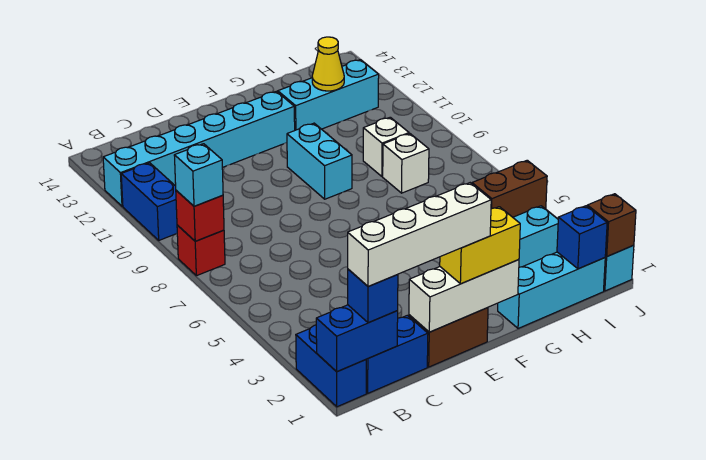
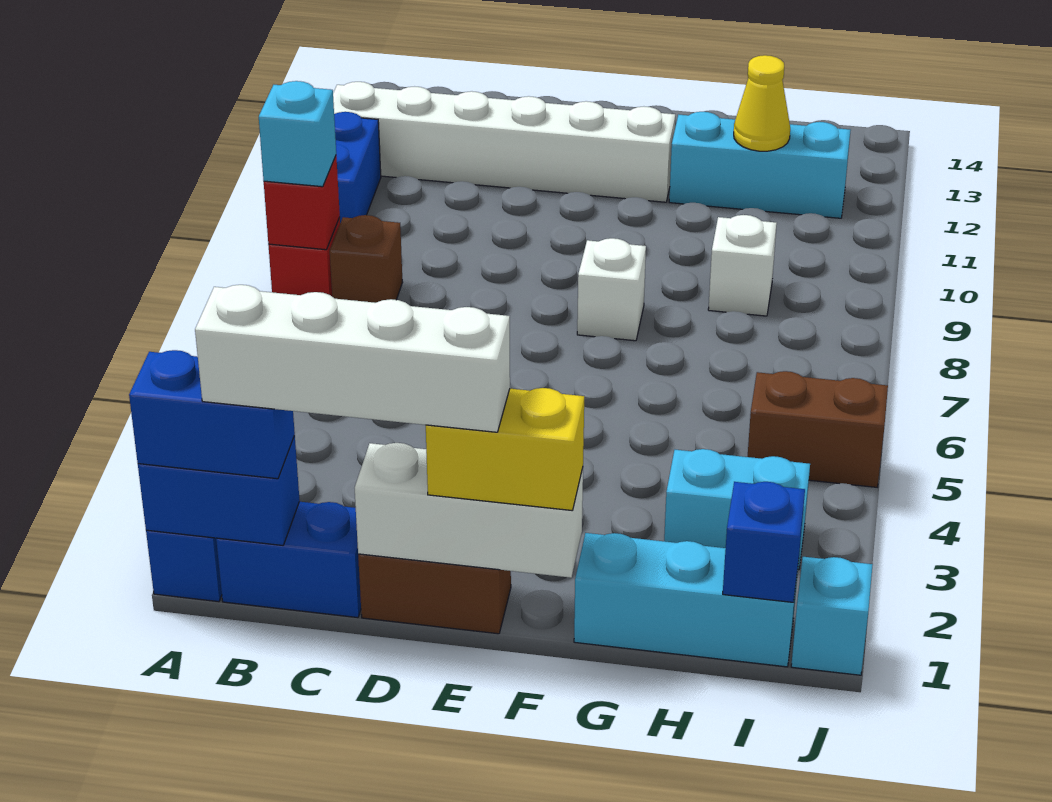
cyan brick A12:F12 level 1 -> white brick A12:F12 level 1
blue brick B1 level 3 -> blue brick A1:B1 level 3
cyan brick F9:F10 level 1 -> none
white brick H8 level 1 -> white brick F8 level 1
brown brick J1 level 2 -> brown brick B8 level 1

